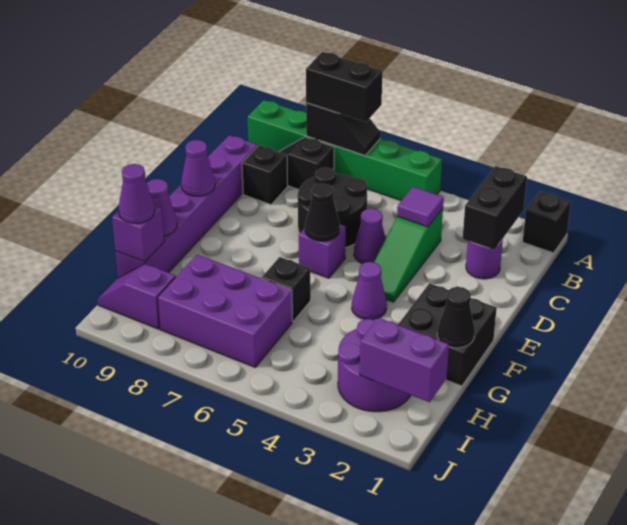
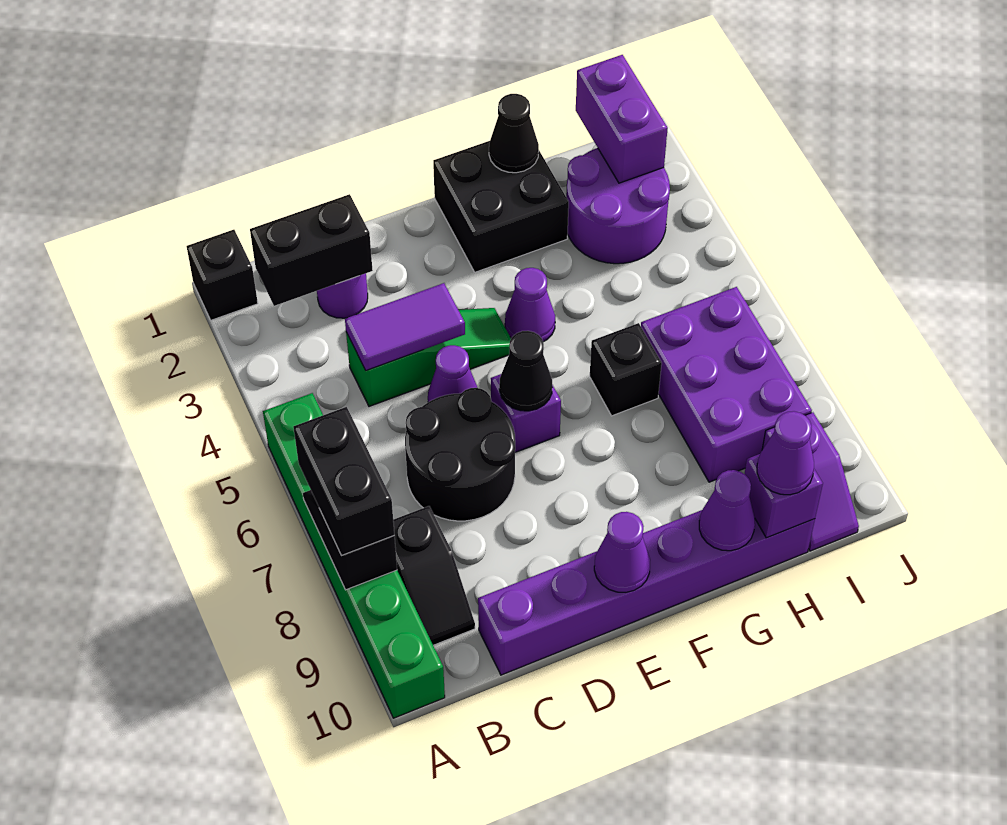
purple tile C4 level 2 -> purple tile C4:D4 level 2
black brick C9 level 1 -> none

